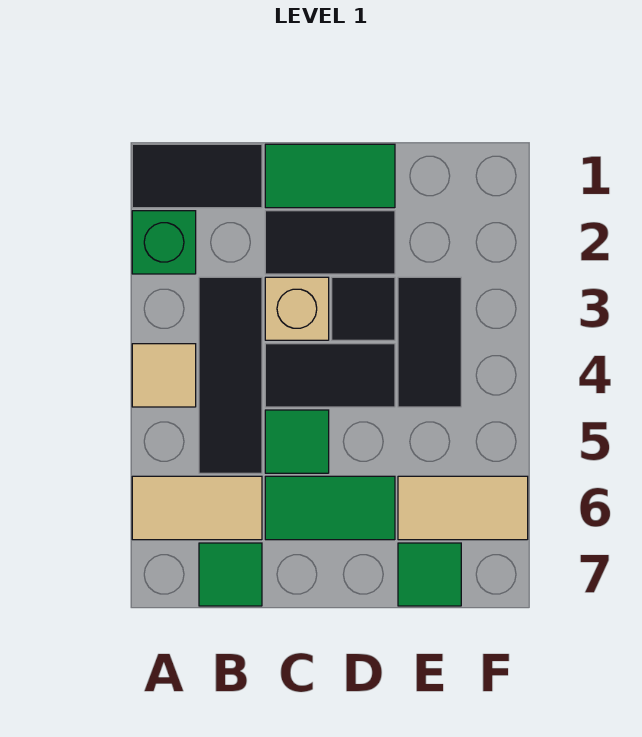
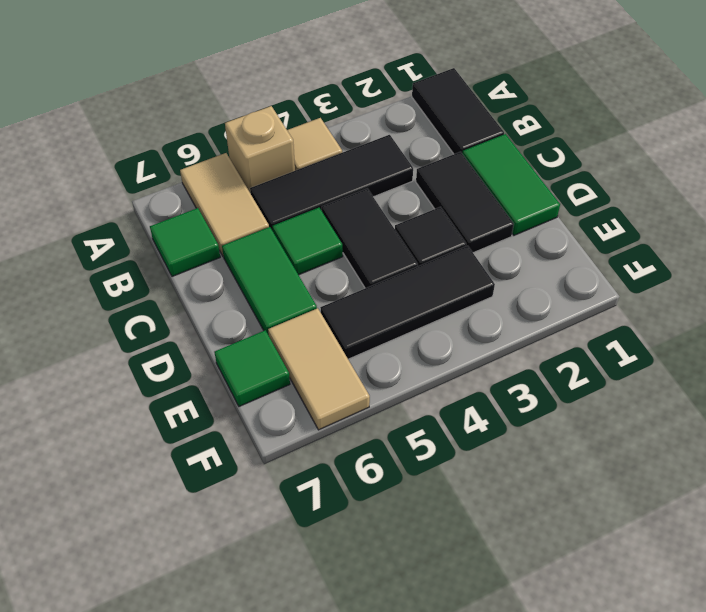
green brick A2 level 1 -> none
tan brick C3 level 1 -> tan brick A5 level 1
black tile E3:E4 level 1 -> black tile E3:E5 level 1

